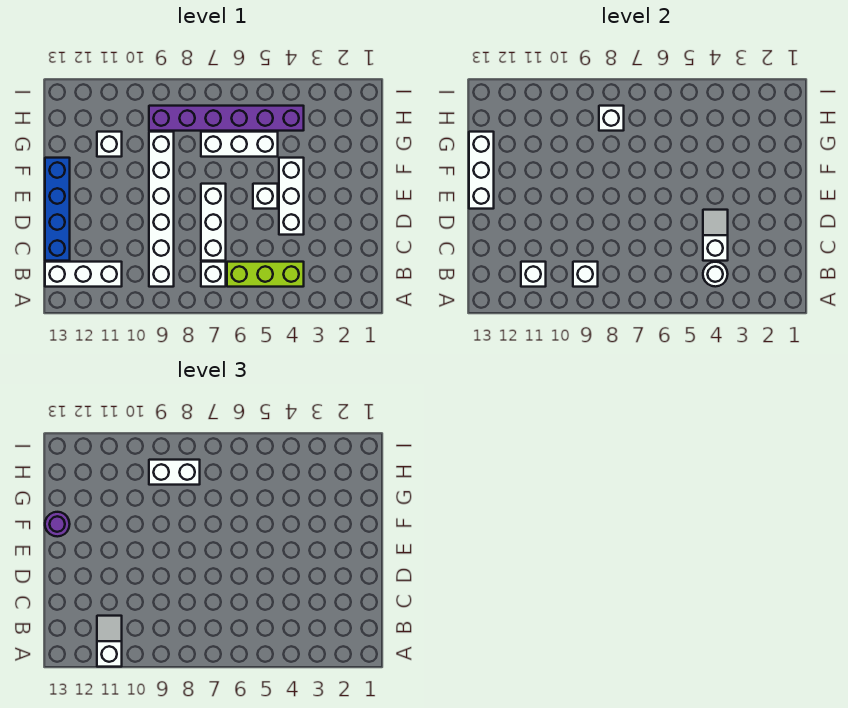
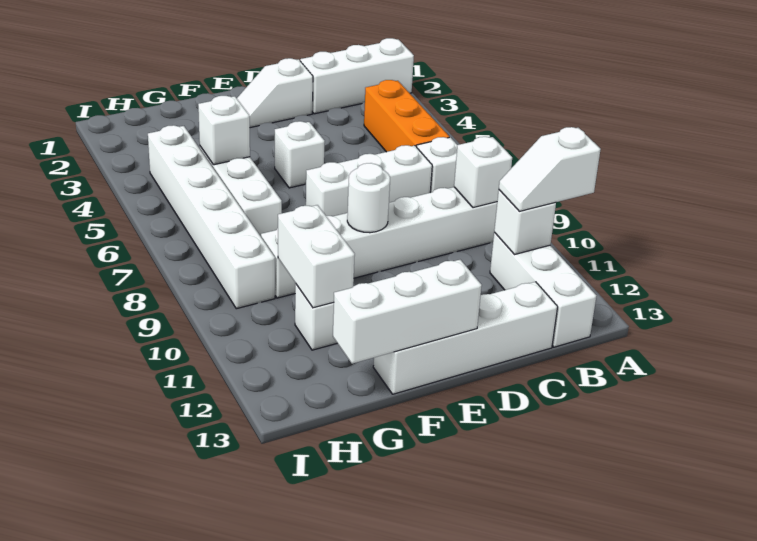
lime brick B4:B6 level 1 -> orange brick B4:B6 level 1
white round brick B4 level 2 -> white round brick E9 level 2
white slope C4:D4 level 2 top C -> white slope D2:E2 level 1 top D
blue brick C13:F13 level 1 -> white brick C13:F13 level 1
white brick D4:F4 level 1 -> white brick A2:C2 level 1
purple round brick F13 level 3 -> none
purple brick H4:H9 level 1 -> white brick H4:H9 level 1
white brick H8 level 2 -> white brick G5 level 2
white brick H8:H9 level 3 -> white brick G10:G11 level 2

